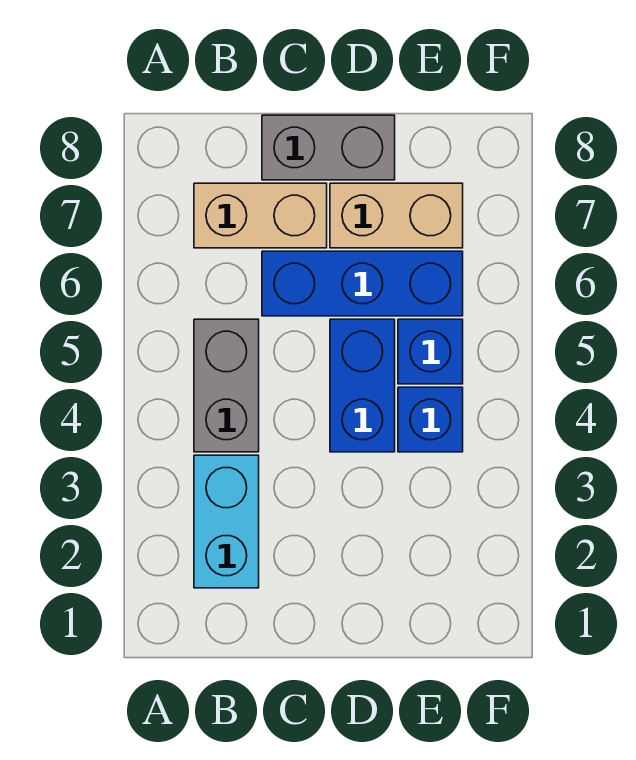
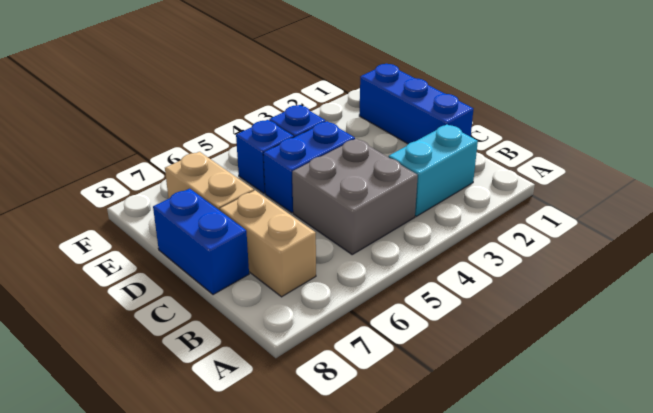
grey brick B4:B5 level 1 -> grey brick B4:C5 level 1
blue brick C6:E6 level 1 -> blue brick C1:E1 level 1
grey brick C8:D8 level 1 -> blue brick C8:D8 level 1

